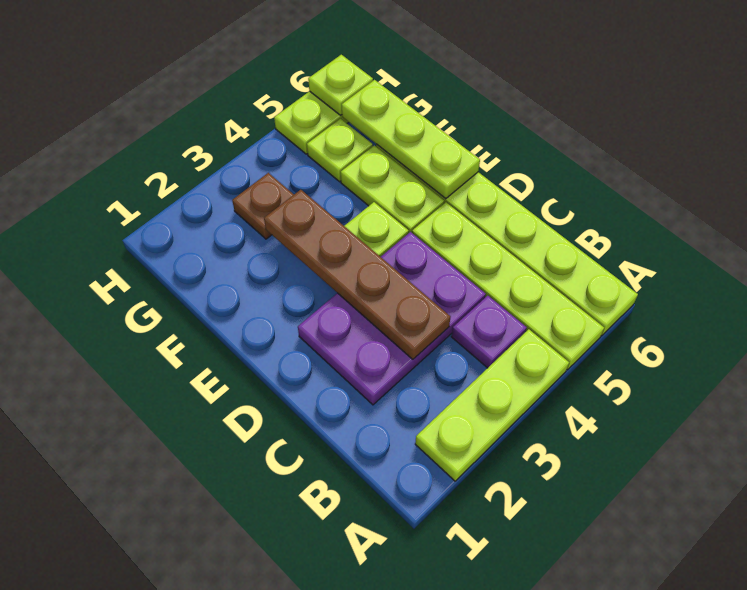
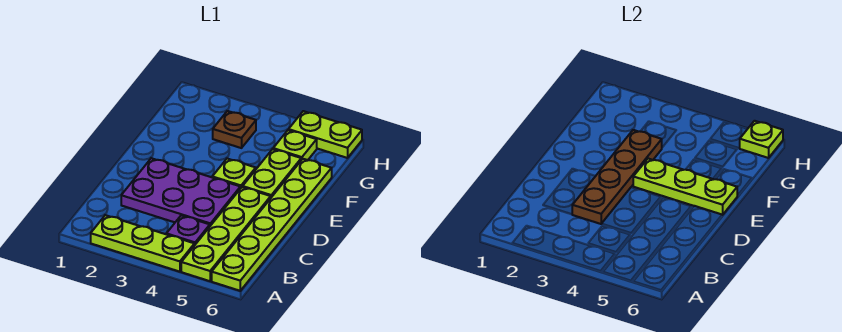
lime plate E6:G6 level 2 -> lime plate E4:E6 level 2

